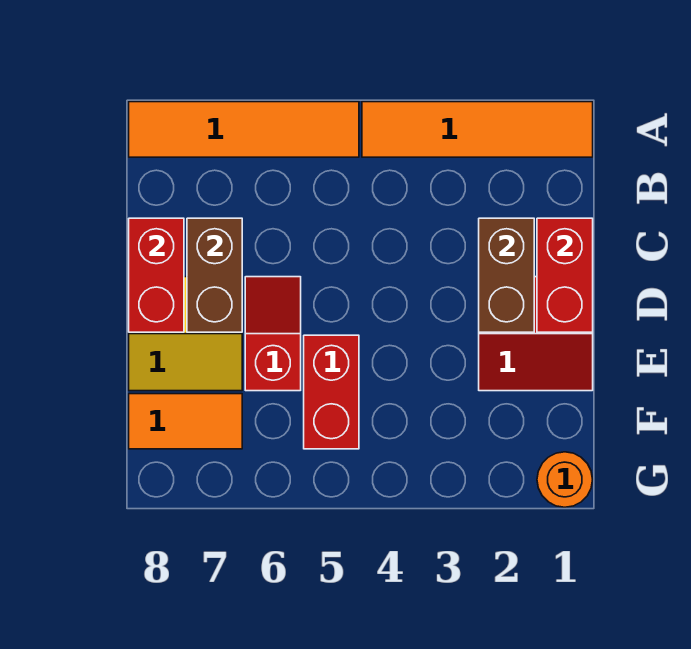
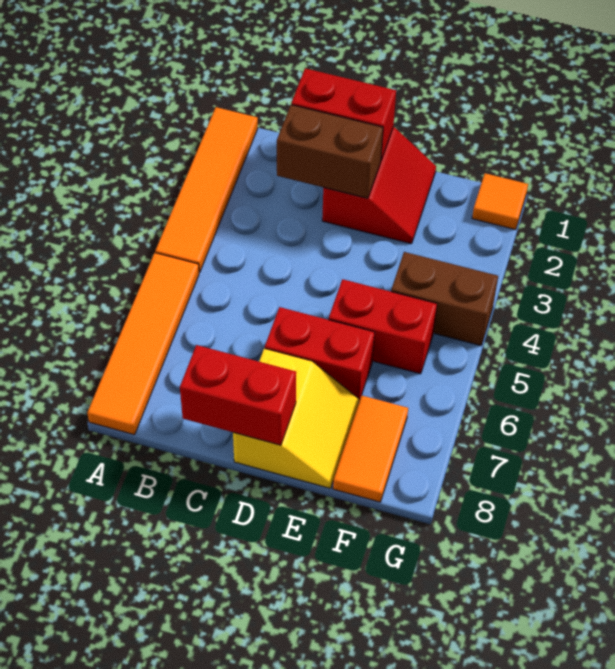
brown brick C7:D7 level 2 -> brown brick F4:G4 level 1
red slope D6:E6 level 1 top E -> red brick D6:E6 level 1
orange round brick G1 level 1 -> orange tile G1 level 1

